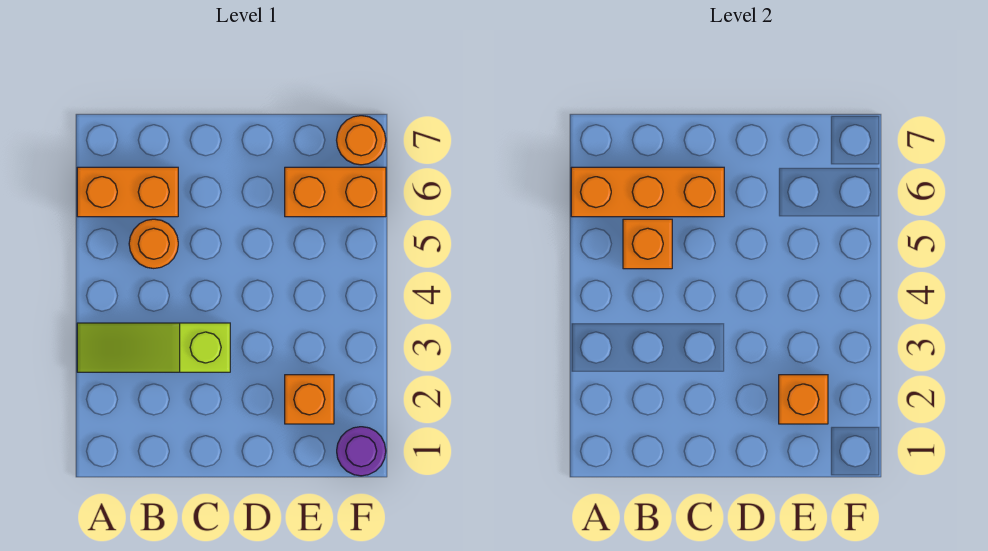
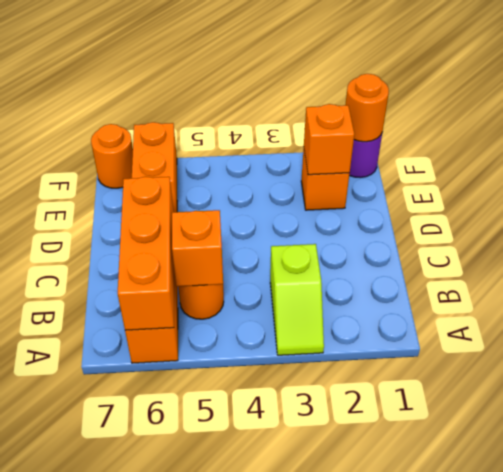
lime slope A3:C3 level 1 top C -> lime slope A3:B3 level 1 top B
none -> orange round brick F1 level 2

